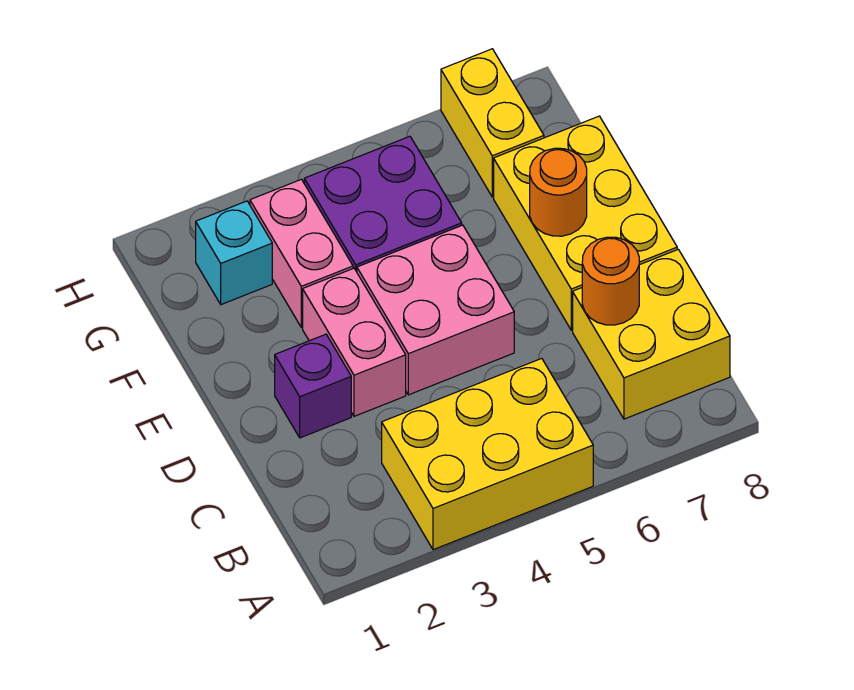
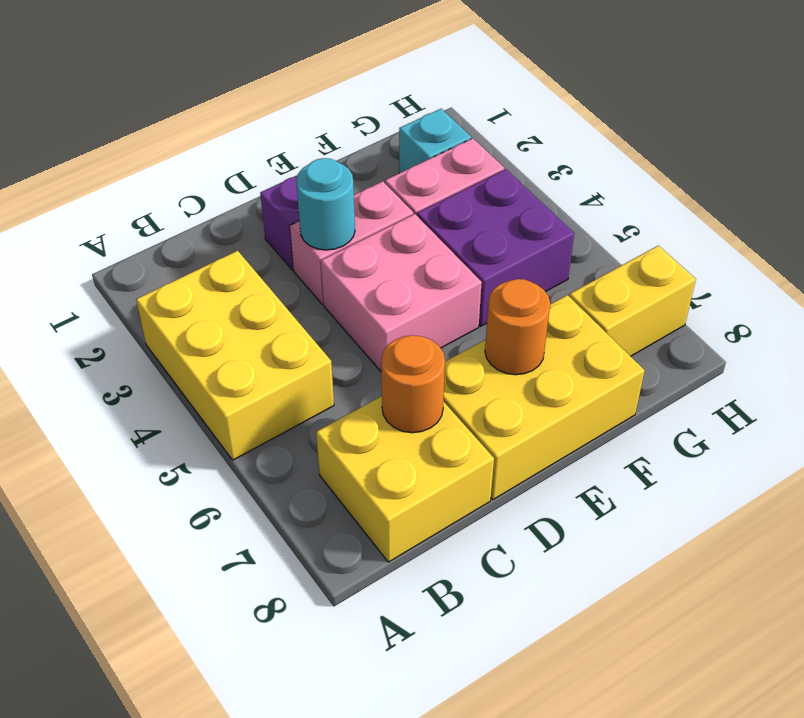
none -> cyan round brick D3 level 2

